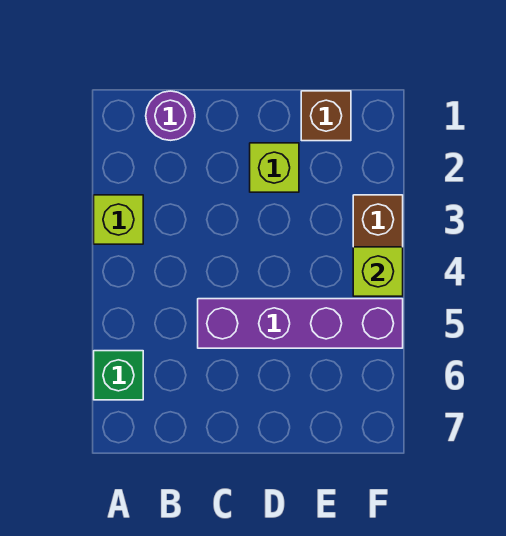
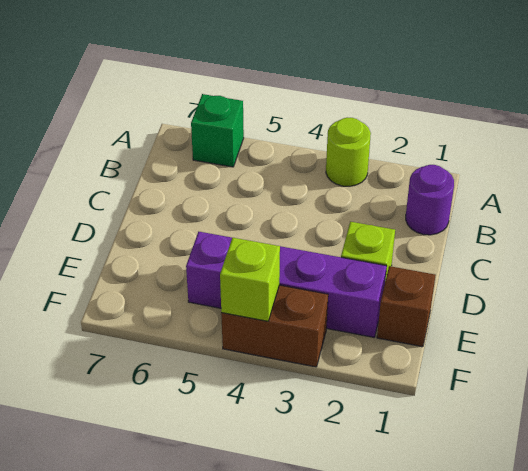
lime brick A3 level 1 -> lime round brick A3 level 1
purple brick C5:F5 level 1 -> purple brick E2:E5 level 1

